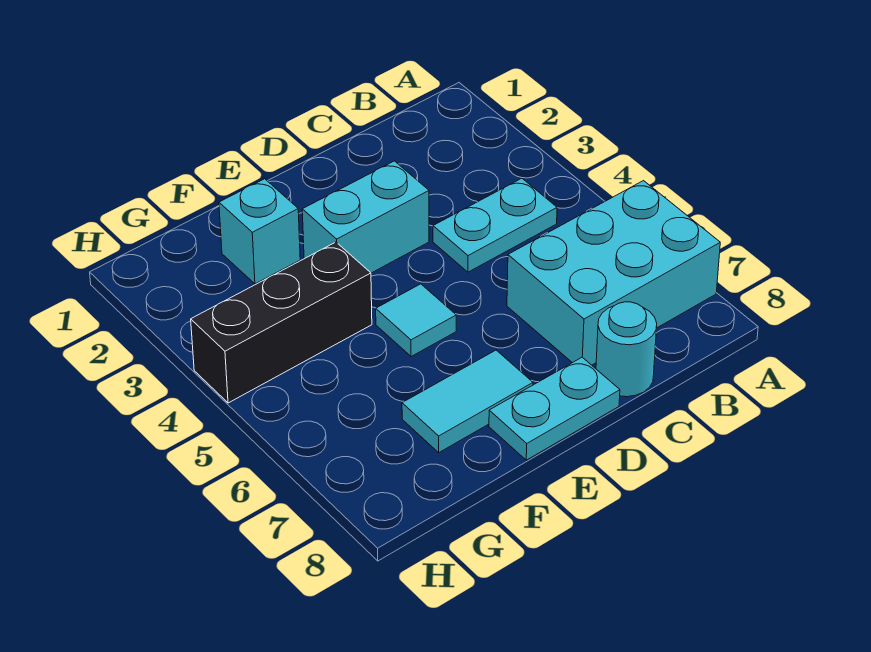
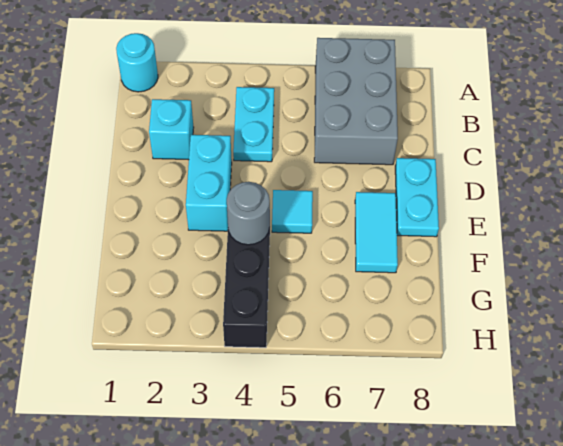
cyan brick A6:C7 level 1 -> grey brick A6:C7 level 1
cyan round brick C8 level 1 -> cyan round brick A1 level 1
cyan brick F2 level 1 -> cyan brick C2 level 1
none -> grey round brick F4 level 2

